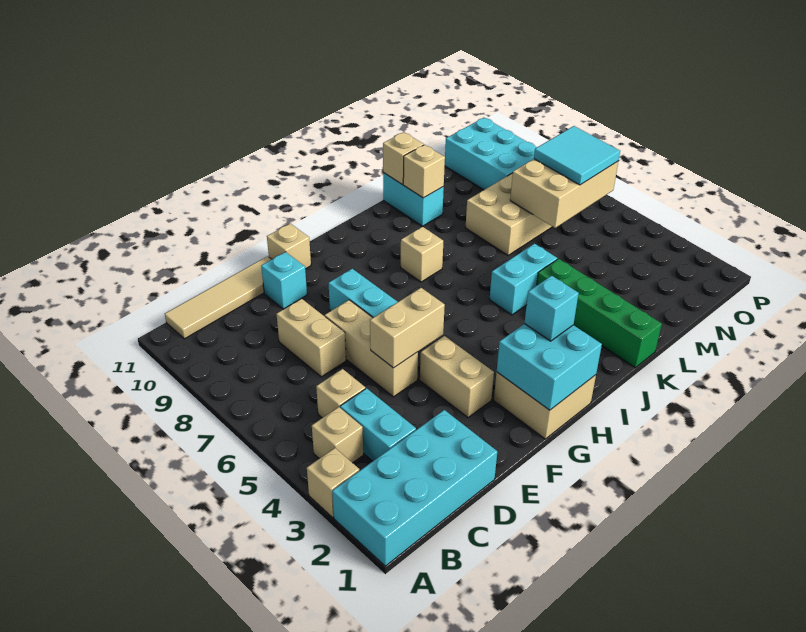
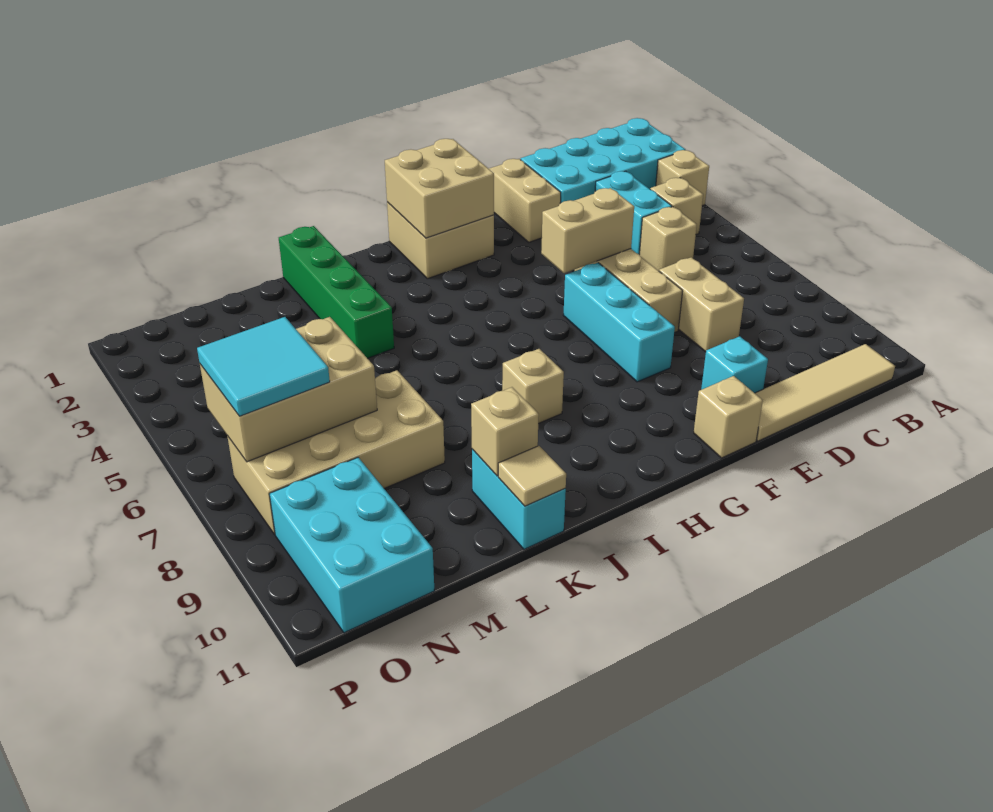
tan brick F3:F4 level 1 -> tan brick E1:E2 level 1
cyan brick G1:H2 level 2 -> tan brick G1:H2 level 2
cyan brick H2 level 3 -> none
cyan brick J5:K5 level 1 -> none
tan brick K11 level 2 -> tan tile K11 level 2

